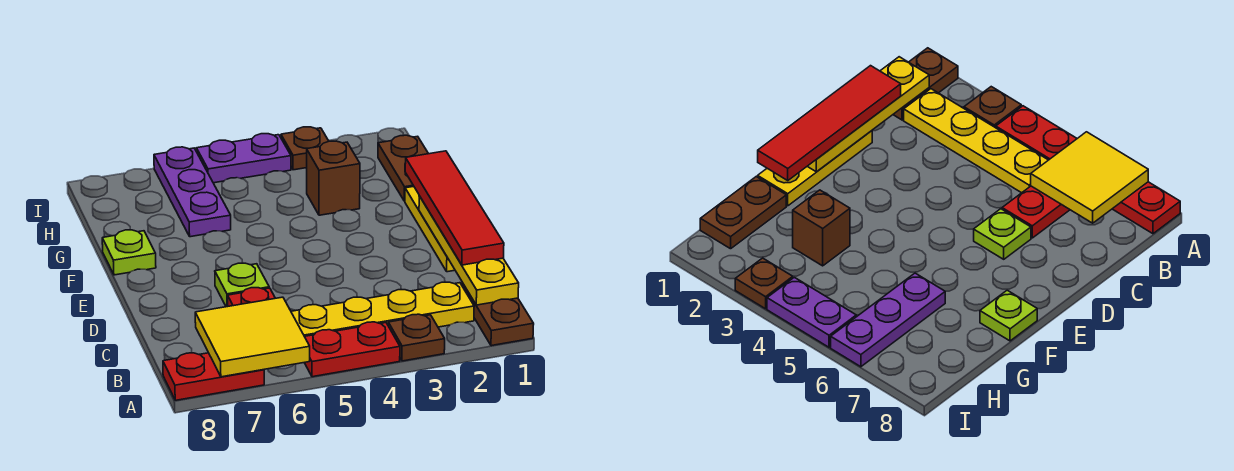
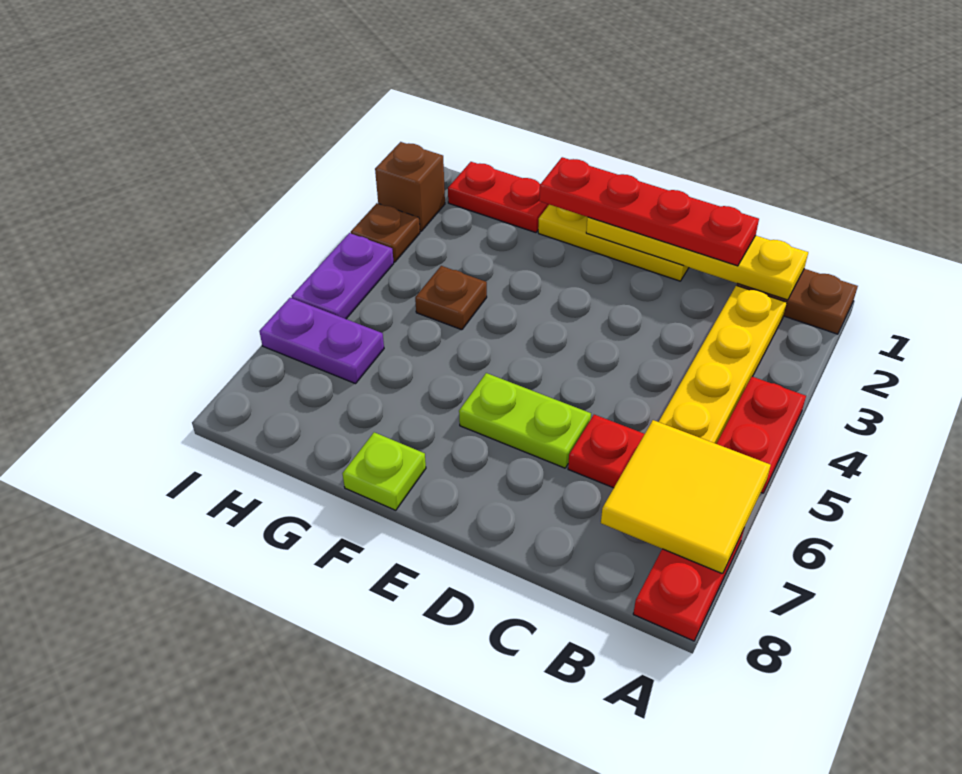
brown plate A3 level 1 -> brown plate G4 level 1
red tile C1:F1 level 3 -> red plate C1:F1 level 3
lime plate D6 level 1 -> lime plate D6:E6 level 1
brown plate G1:H1 level 1 -> red plate G1:H1 level 1
brown brick G3 level 1 -> brown brick I2 level 1
purple plate G6:I6 level 1 -> purple plate H6:I6 level 1

